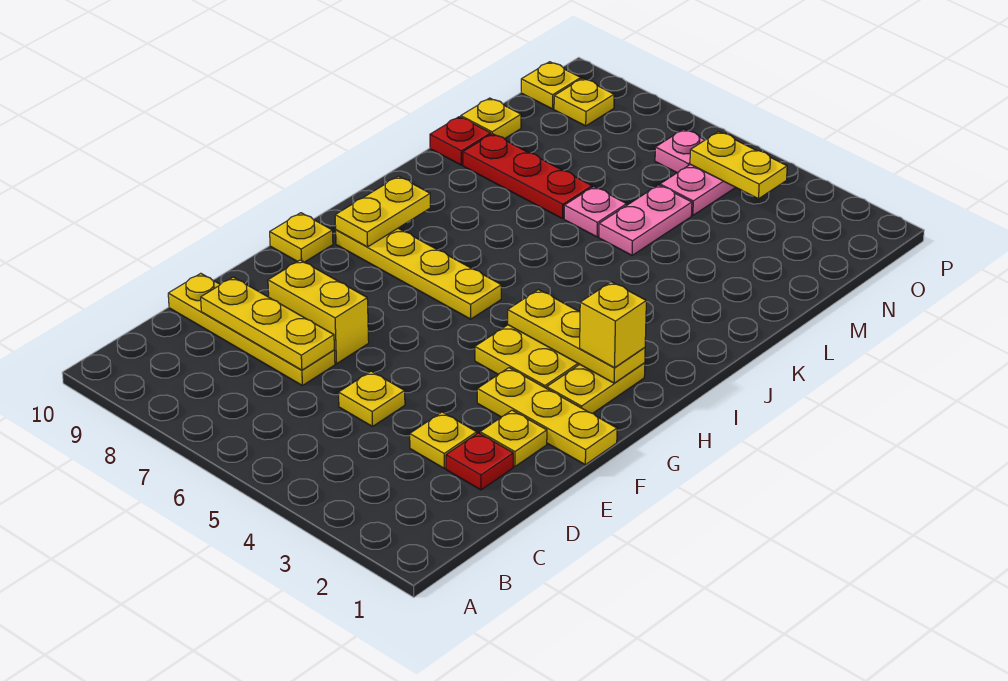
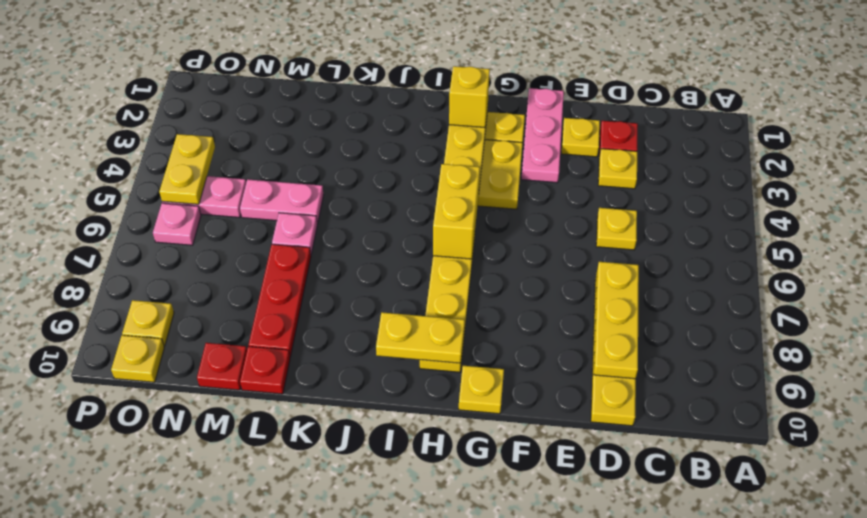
yellow brick E7:E8 level 1 -> yellow brick H5:H6 level 2
yellow plate F1:F3 level 1 -> pink plate F1:F3 level 1
yellow plate M10 level 1 -> red plate M10 level 1

